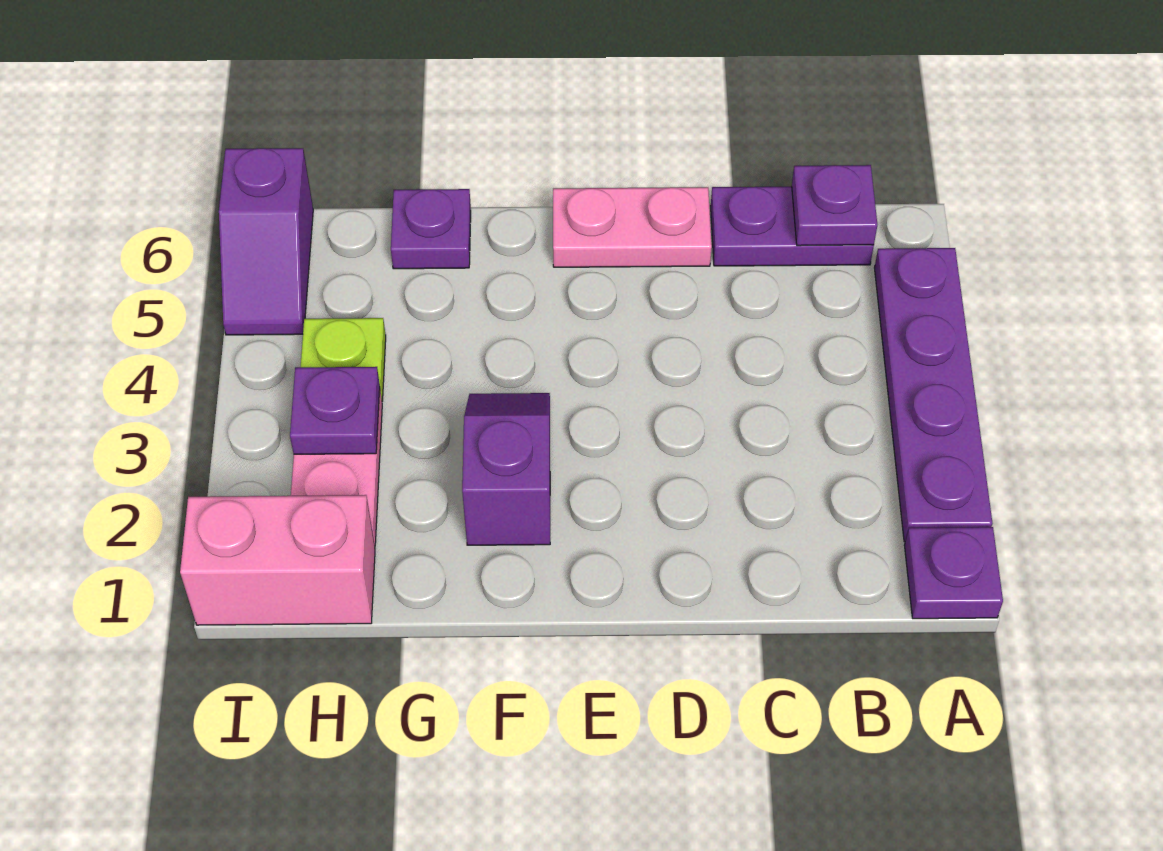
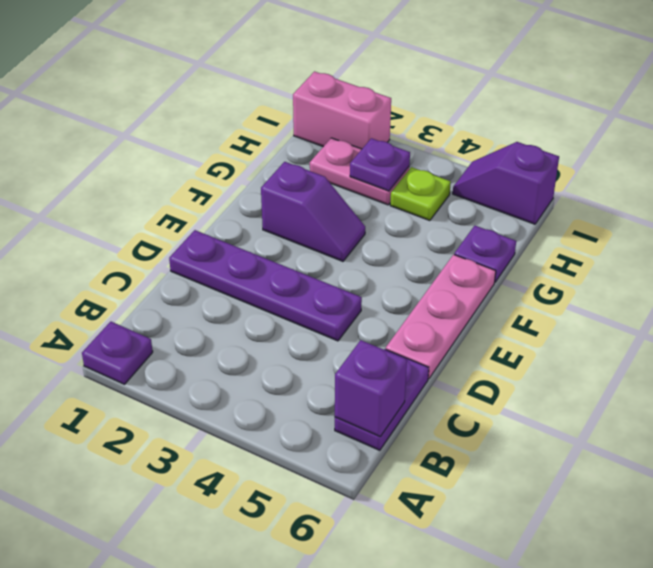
purple plate A2:A5 level 1 -> purple plate D1:D4 level 1
purple plate B6 level 2 -> purple brick B6 level 2
pink plate D6:E6 level 1 -> pink plate D6:F6 level 1
pink brick H1:I1 level 1 -> pink brick I1:I2 level 1

